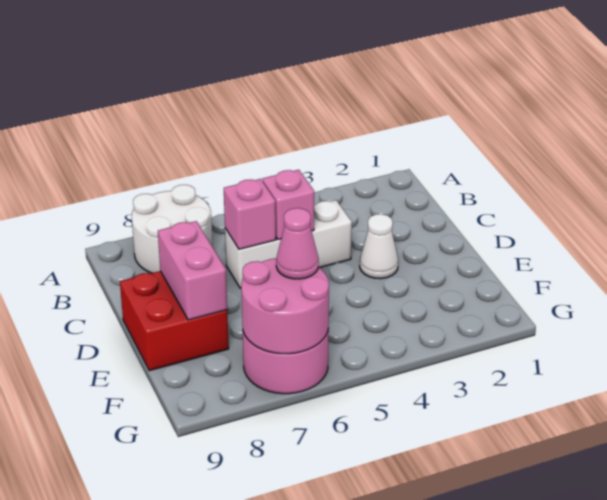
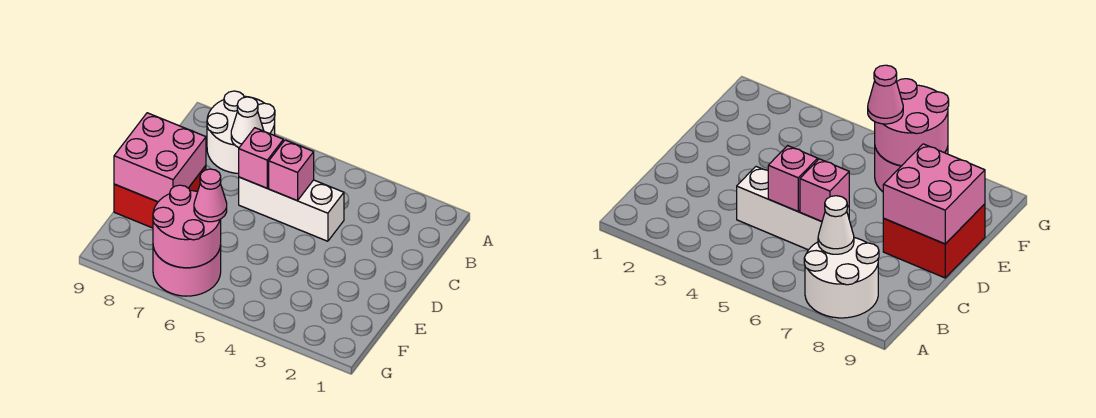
white cone D3 level 1 -> white cone B7 level 2
pink brick D8:E8 level 2 -> pink brick D8:E9 level 2

